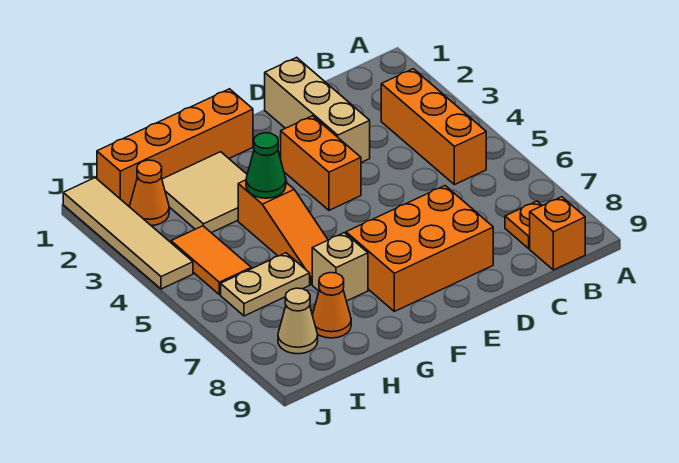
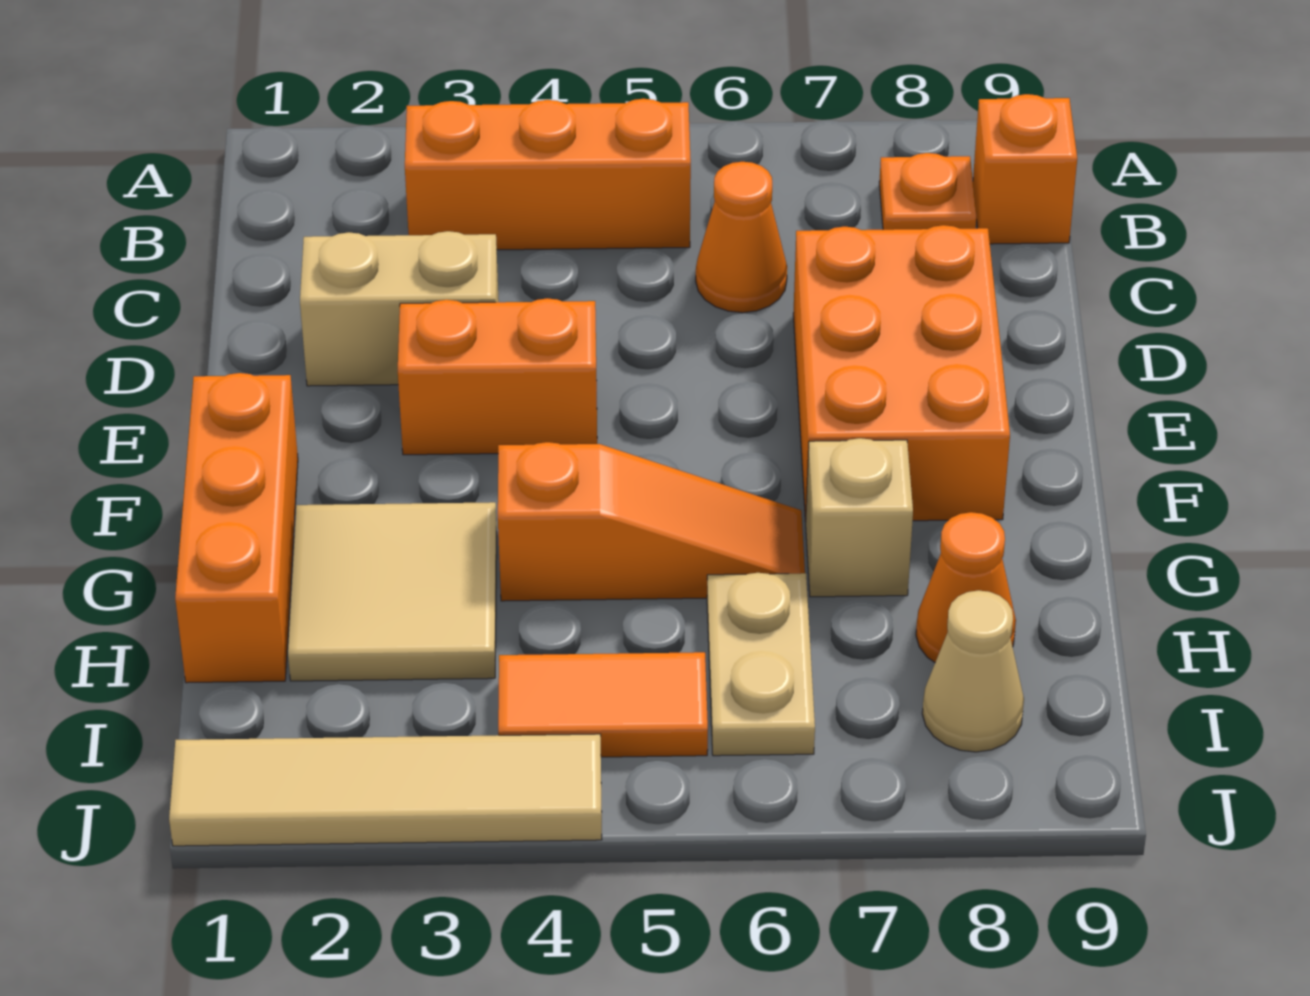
tan brick D1:D3 level 1 -> tan brick D2:D3 level 1
orange brick F1:I1 level 1 -> orange brick F1:H1 level 1
green cone G4 level 2 -> none
orange cone I2 level 1 -> orange cone C6 level 1

